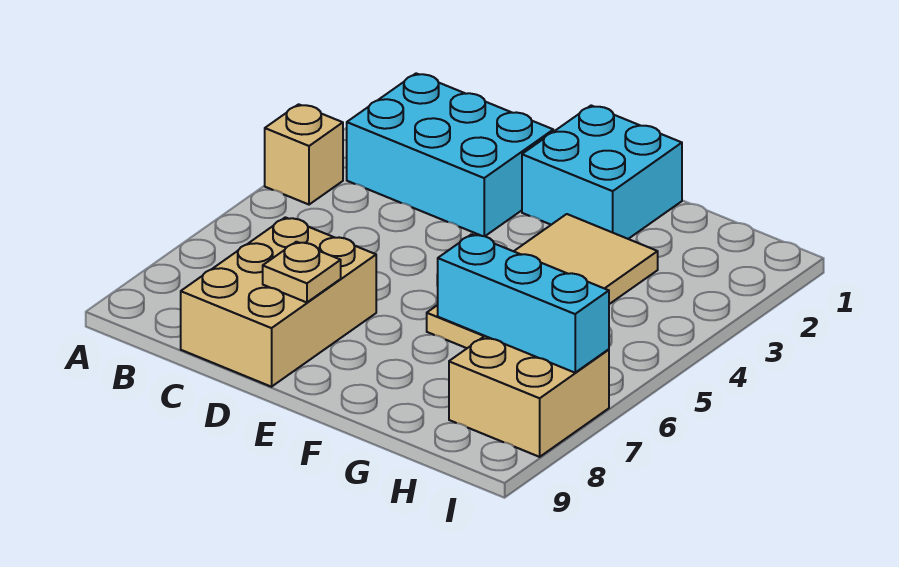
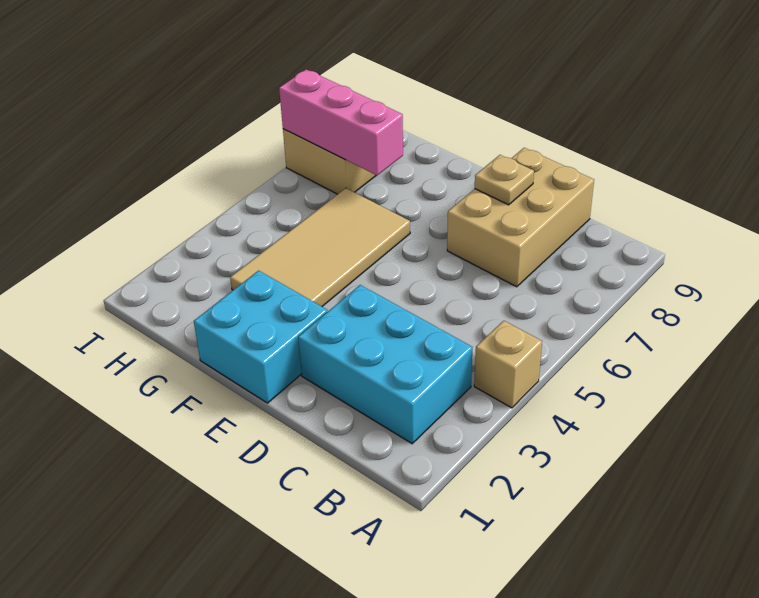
cyan brick G7:I7 level 2 -> pink brick G7:I7 level 2

